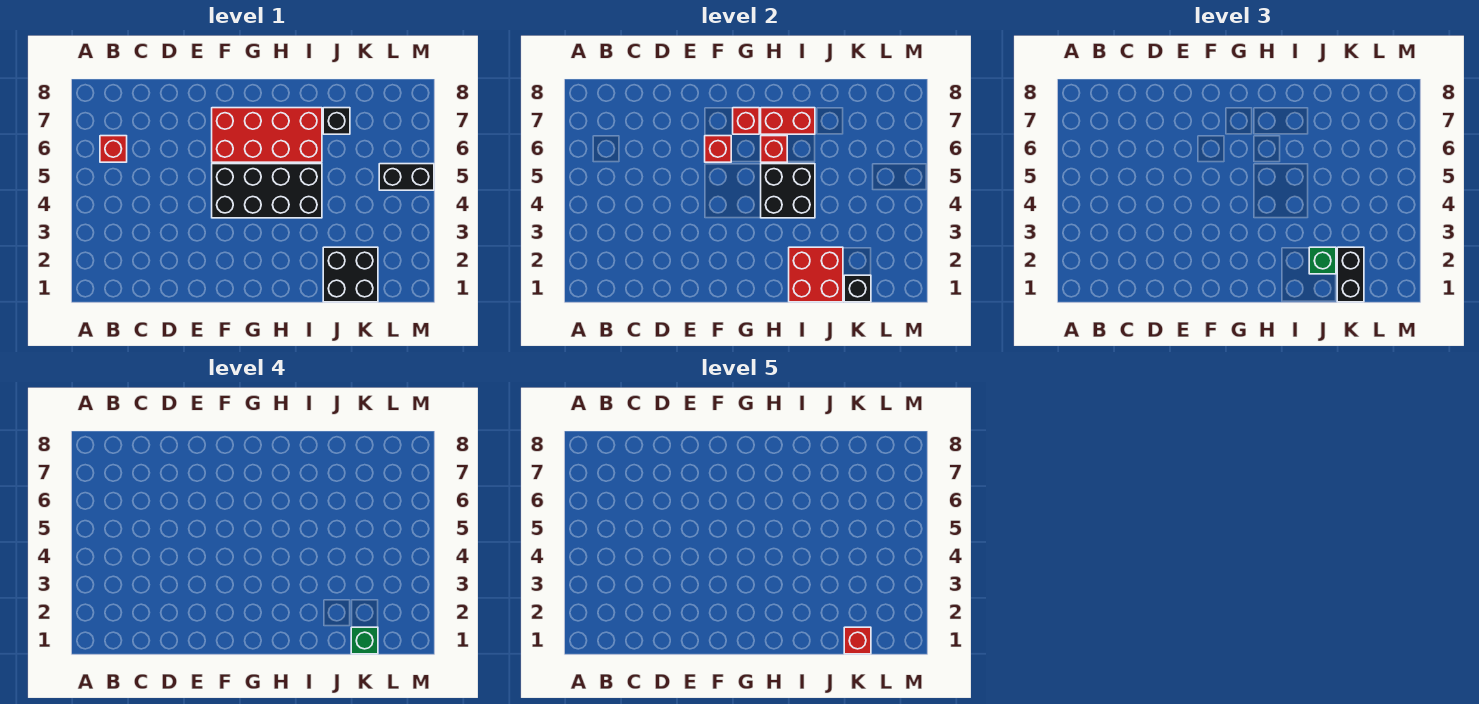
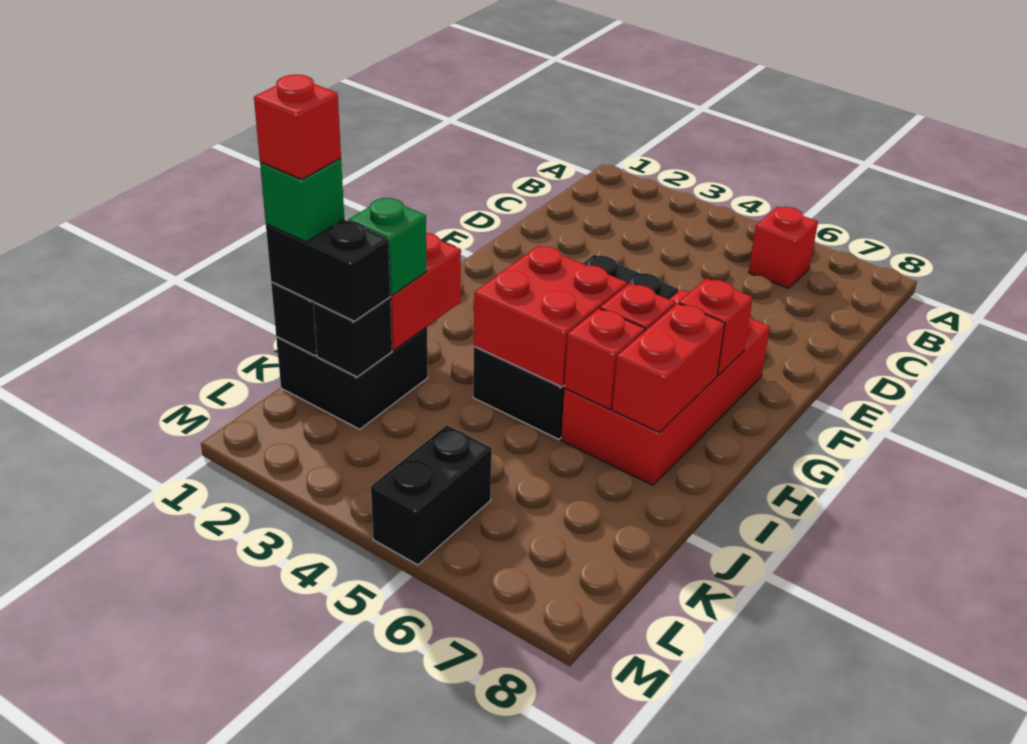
red brick F6 level 2 -> red brick I6 level 2
black brick H4:I5 level 2 -> red brick H4:I5 level 2
black brick J7 level 1 -> black brick K2 level 2

